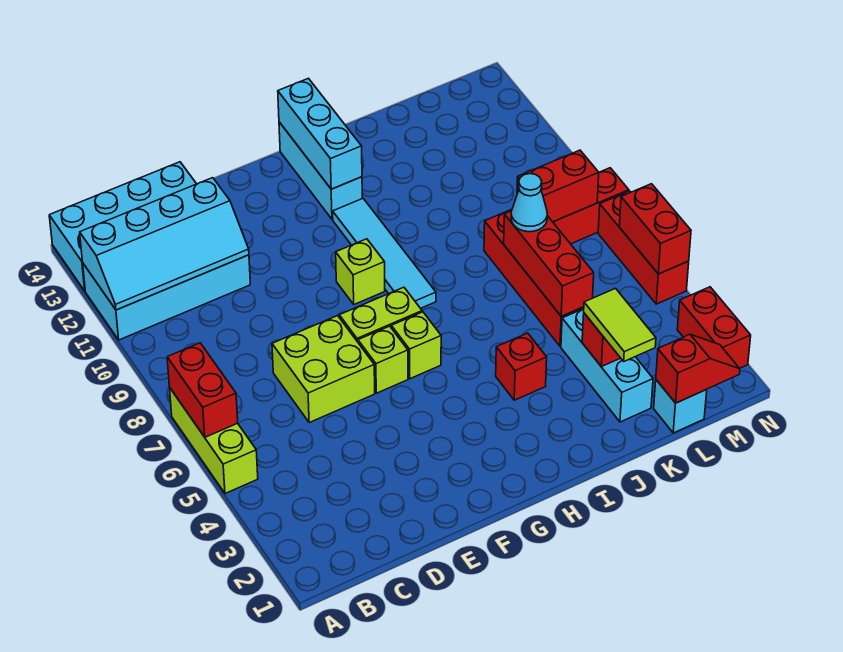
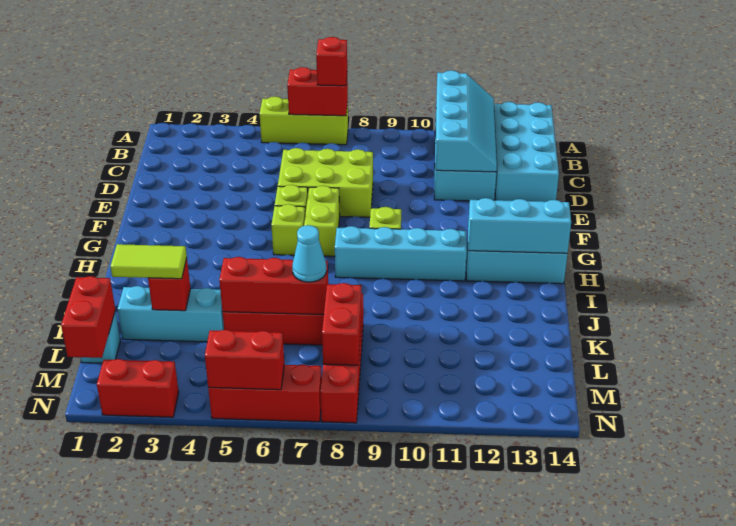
cyan slope A11:D12 level 2 top 12 -> cyan slope A11:D12 level 2 top 11
lime brick D6:E7 level 1 -> lime brick D6:E8 level 1
cyan tile H8:H11 level 1 -> cyan brick H8:H11 level 1
red brick I4 level 1 -> red brick A7 level 3
red slope L1:M1 level 2 top L -> red brick L1:M1 level 2

